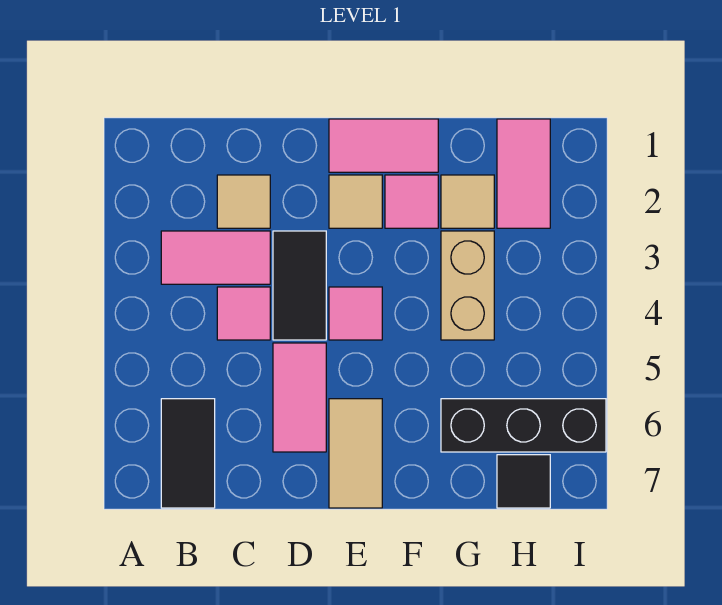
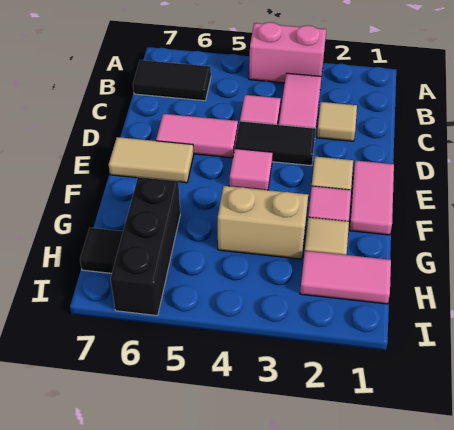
none -> pink brick A3:A4 level 1

